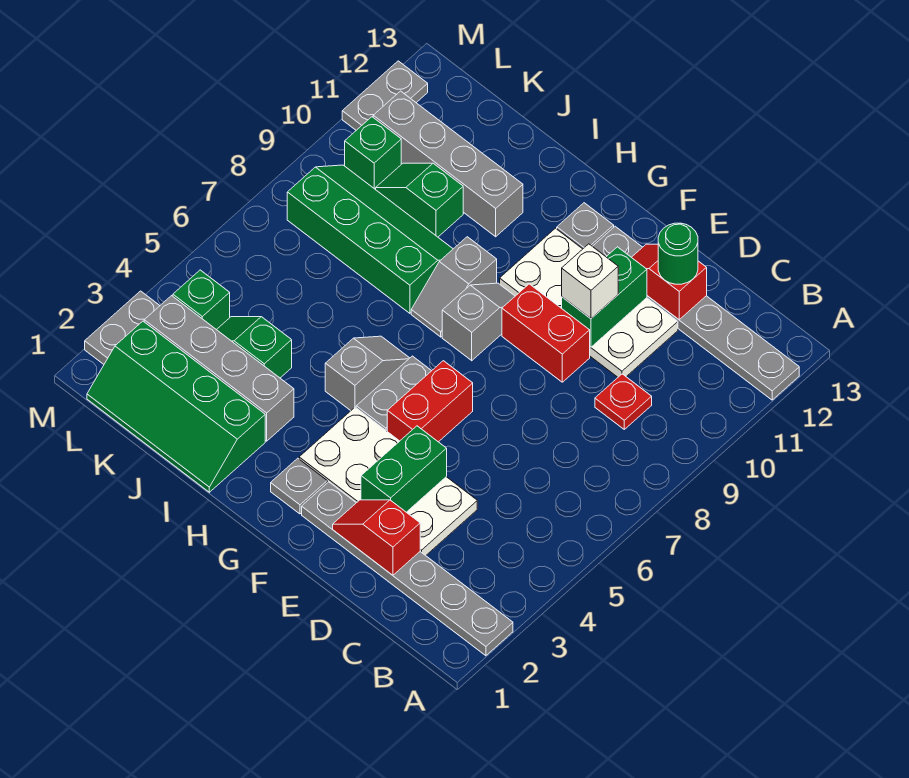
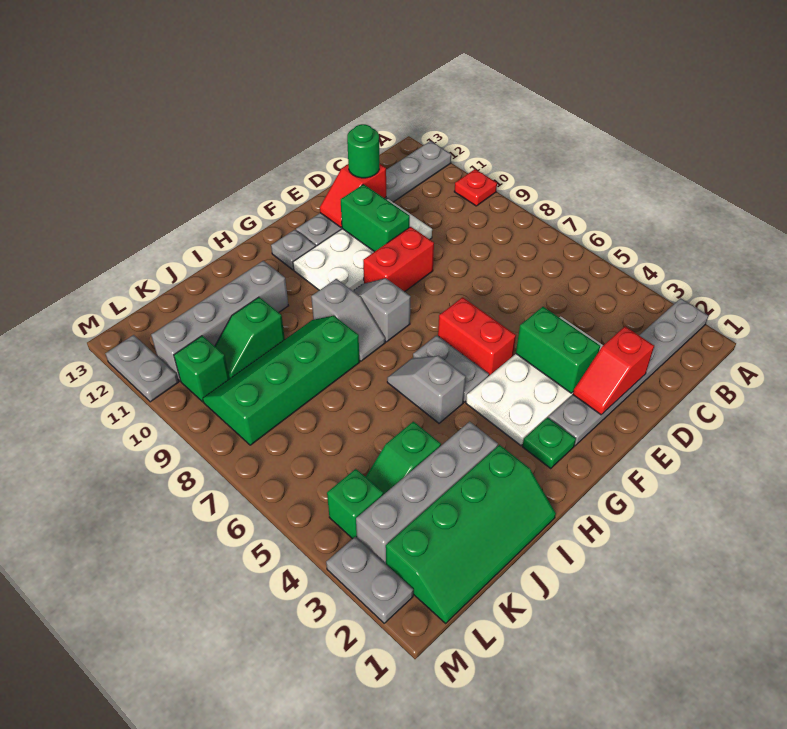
red plate C9 level 1 -> red plate A10 level 1
white brick E10 level 3 -> none
grey plate G2 level 1 -> green plate G2 level 1

